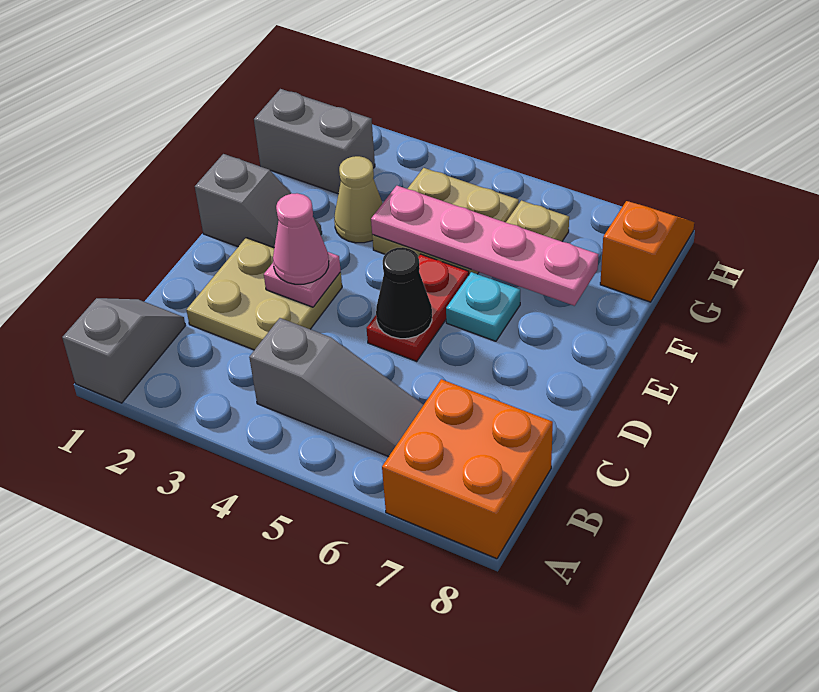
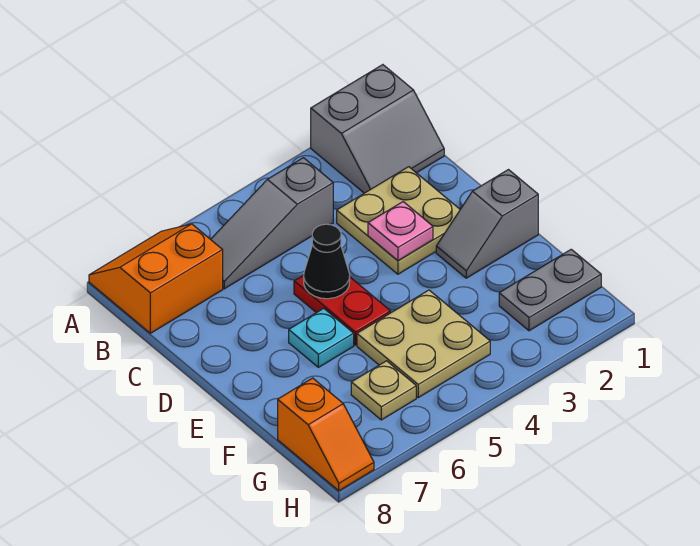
grey slope A1:B1 level 1 top A -> grey slope A1:B2 level 1 top A
orange brick A7:B8 level 1 -> orange slope A7:B8 level 1 top B
pink cone D3 level 3 -> none
tan cone F3 level 1 -> none
pink plate F4:F7 level 2 -> none
grey brick G1:G2 level 1 -> grey plate G1:G2 level 1

